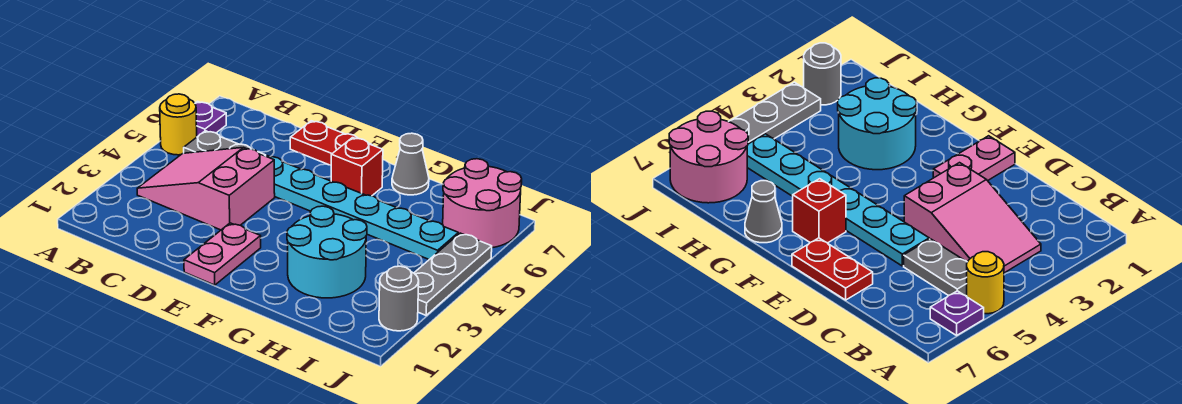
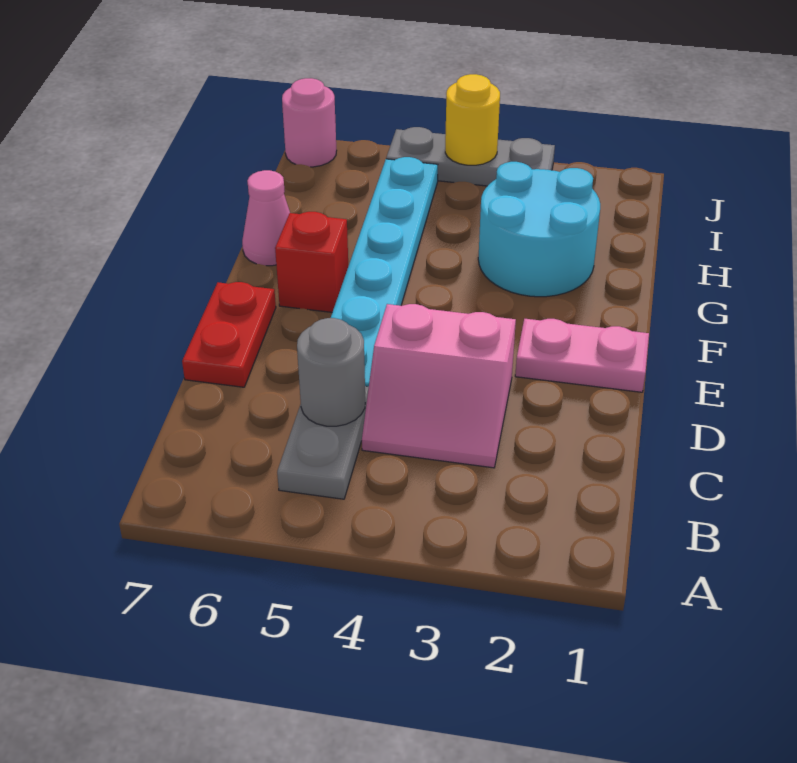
yellow round brick A5 level 1 -> yellow round brick J4 level 2
purple plate A6 level 1 -> none
pink slope B3:D4 level 1 top D -> pink slope C3:D4 level 1 top D
grey cone G7 level 1 -> pink cone G7 level 1
pink round brick I6:J7 level 1 -> pink round brick J7 level 1
grey round brick J2 level 1 -> grey round brick C5 level 2

